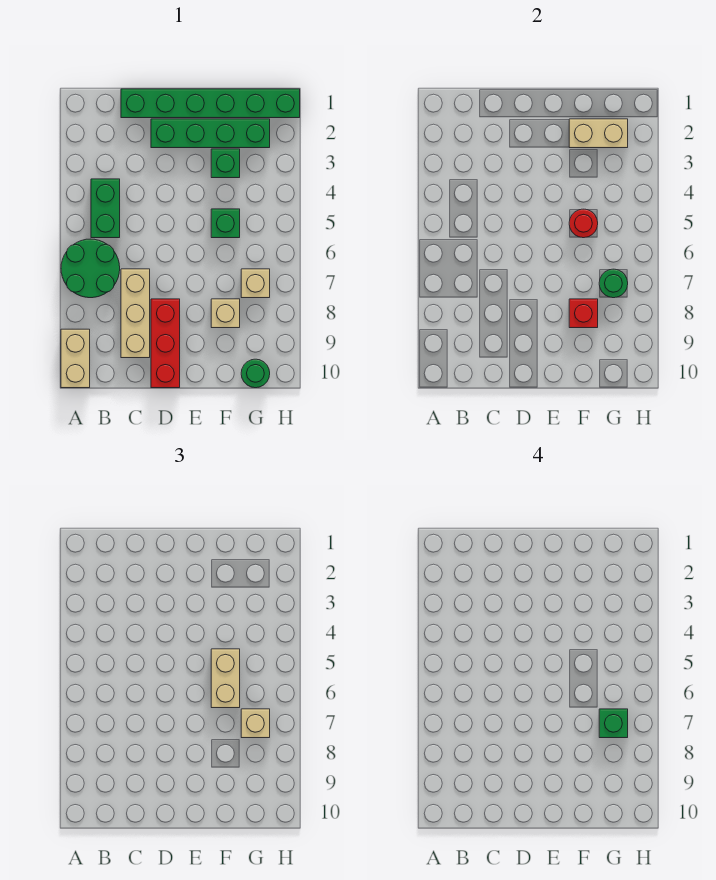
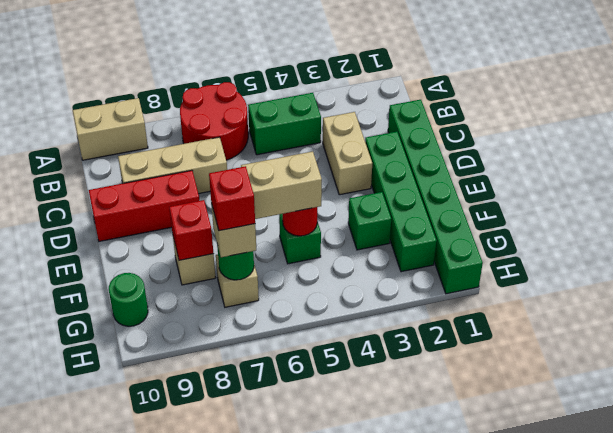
green round brick A6:B7 level 1 -> red round brick A6:B7 level 1
tan brick F2:G2 level 2 -> tan brick C3:D3 level 1
green brick G7 level 4 -> red brick G7 level 4

